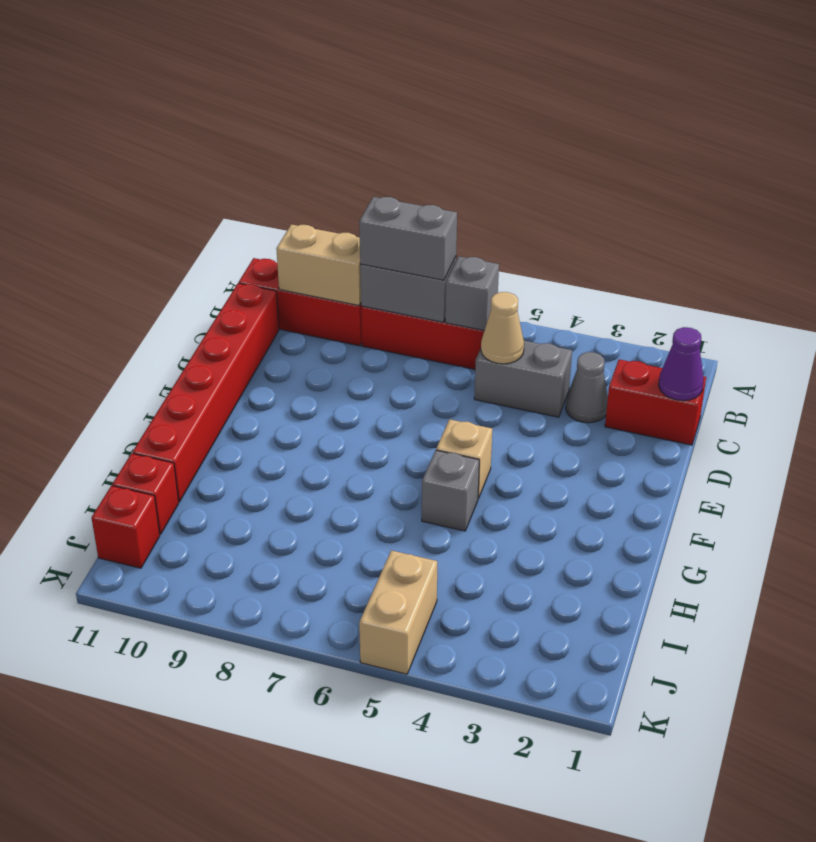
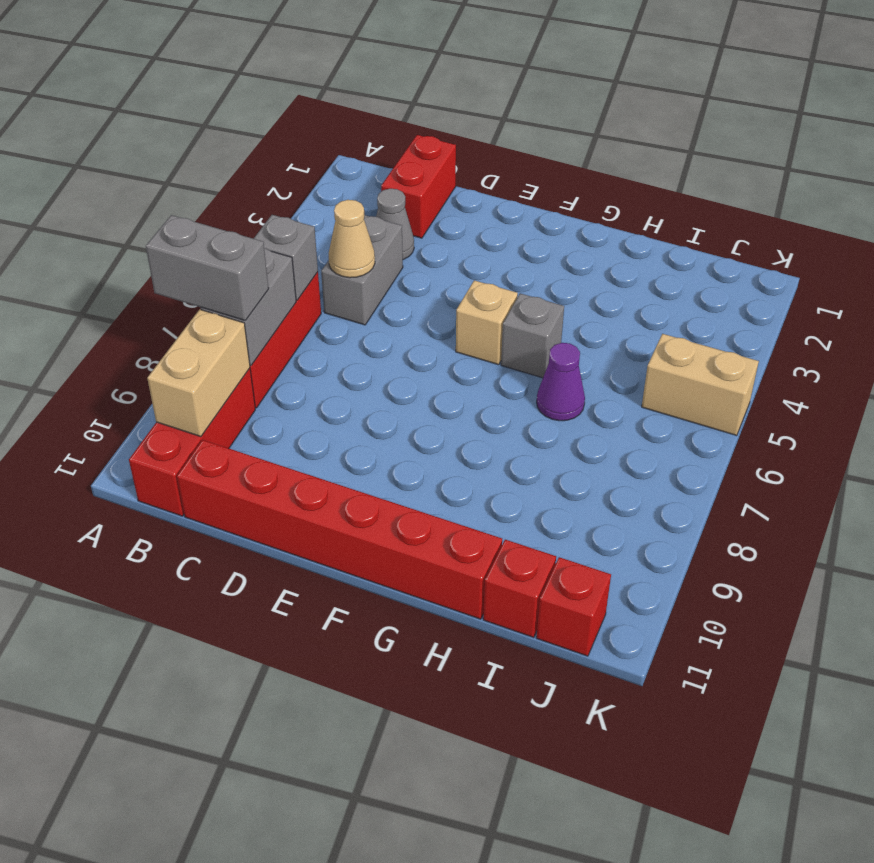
grey brick B7:B8 level 3 -> grey brick A8:B8 level 3
purple cone C1 level 2 -> purple cone H6 level 1

